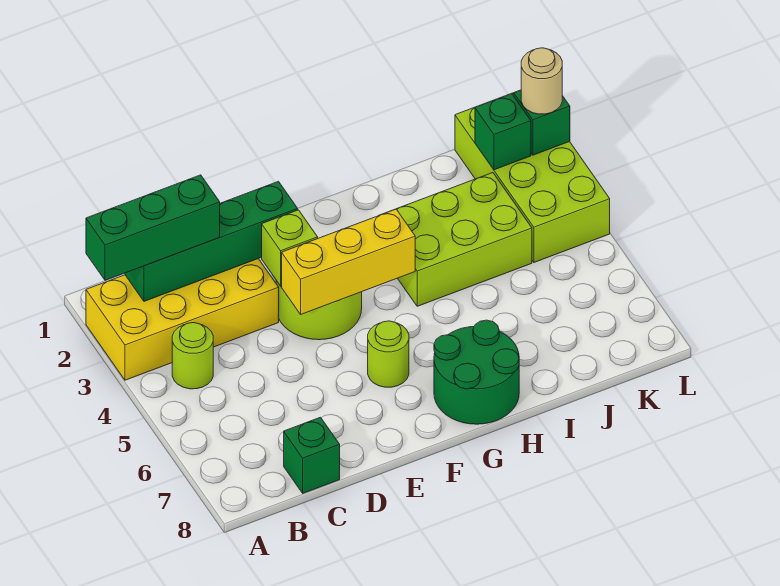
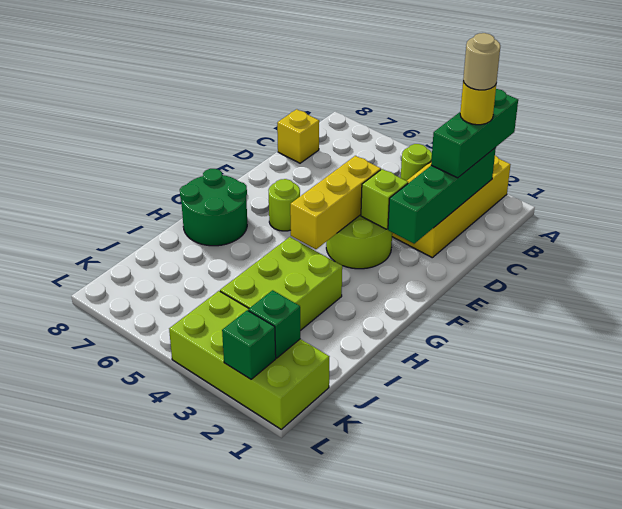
none -> yellow round brick B2 level 4
green brick C8 level 1 -> yellow brick C8 level 1
tan round brick L2 level 3 -> tan round brick B2 level 5

